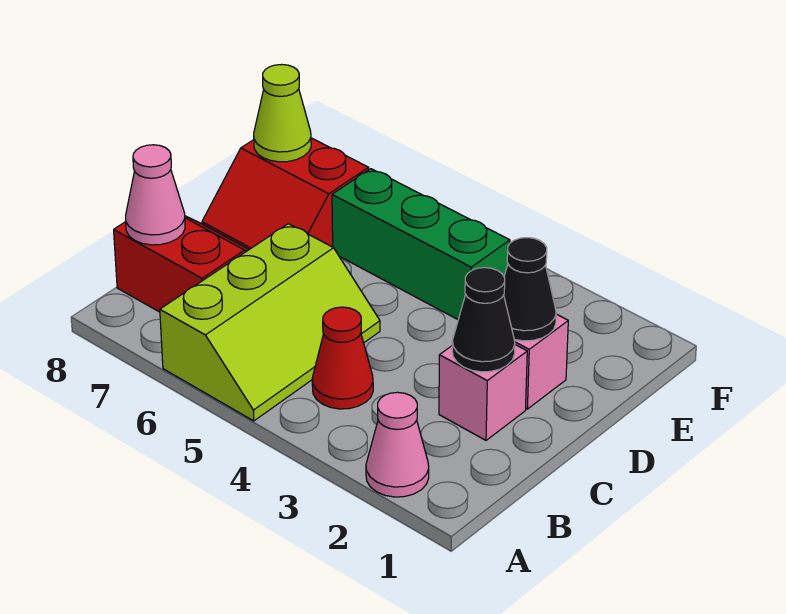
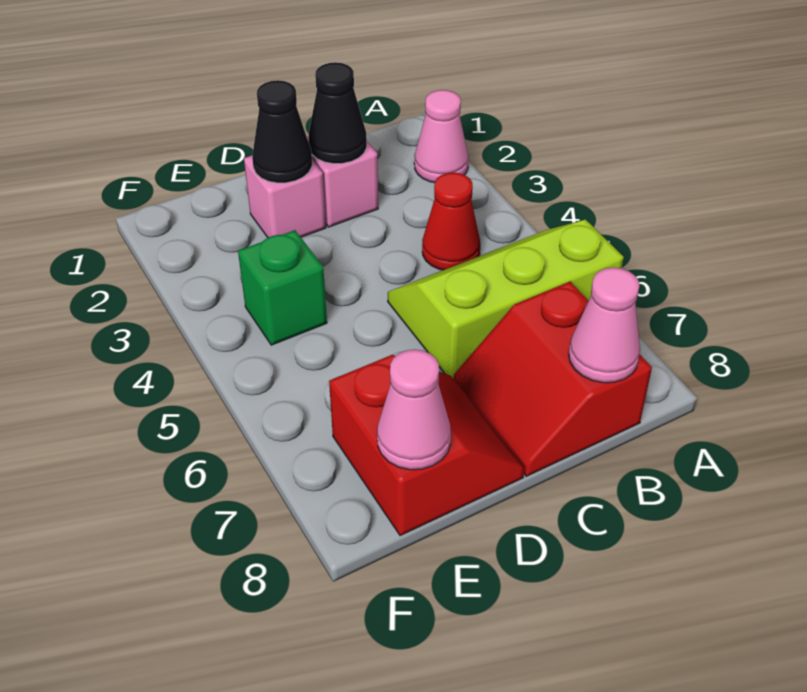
green brick E4:E6 level 1 -> green brick E4 level 1
lime cone E8 level 2 -> pink cone E8 level 2

